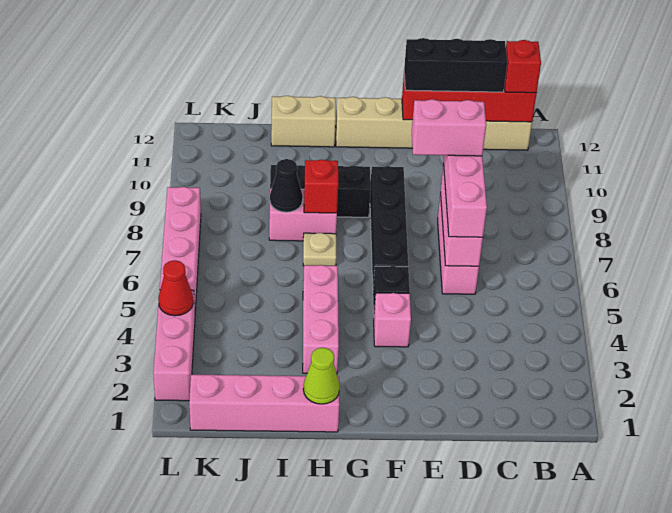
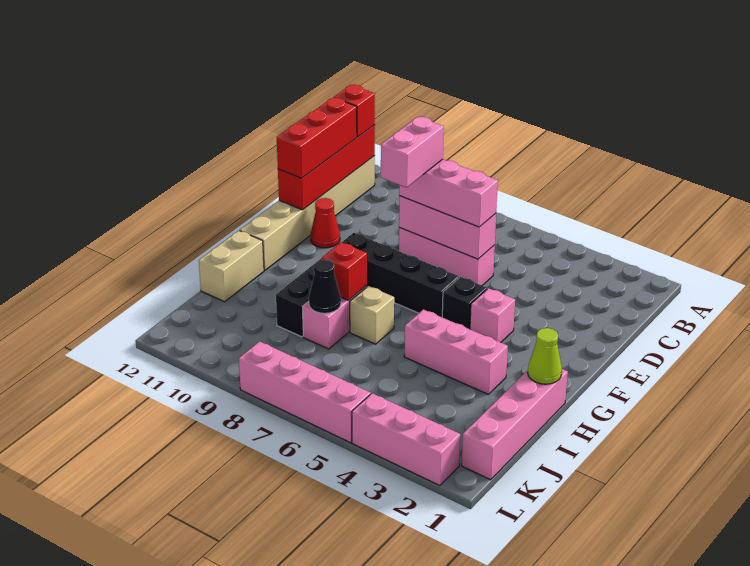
black brick C12:E12 level 3 -> red brick C12:E12 level 3
tan plate H7 level 1 -> tan brick H7 level 1
red cone L4 level 2 -> red cone E11 level 1

